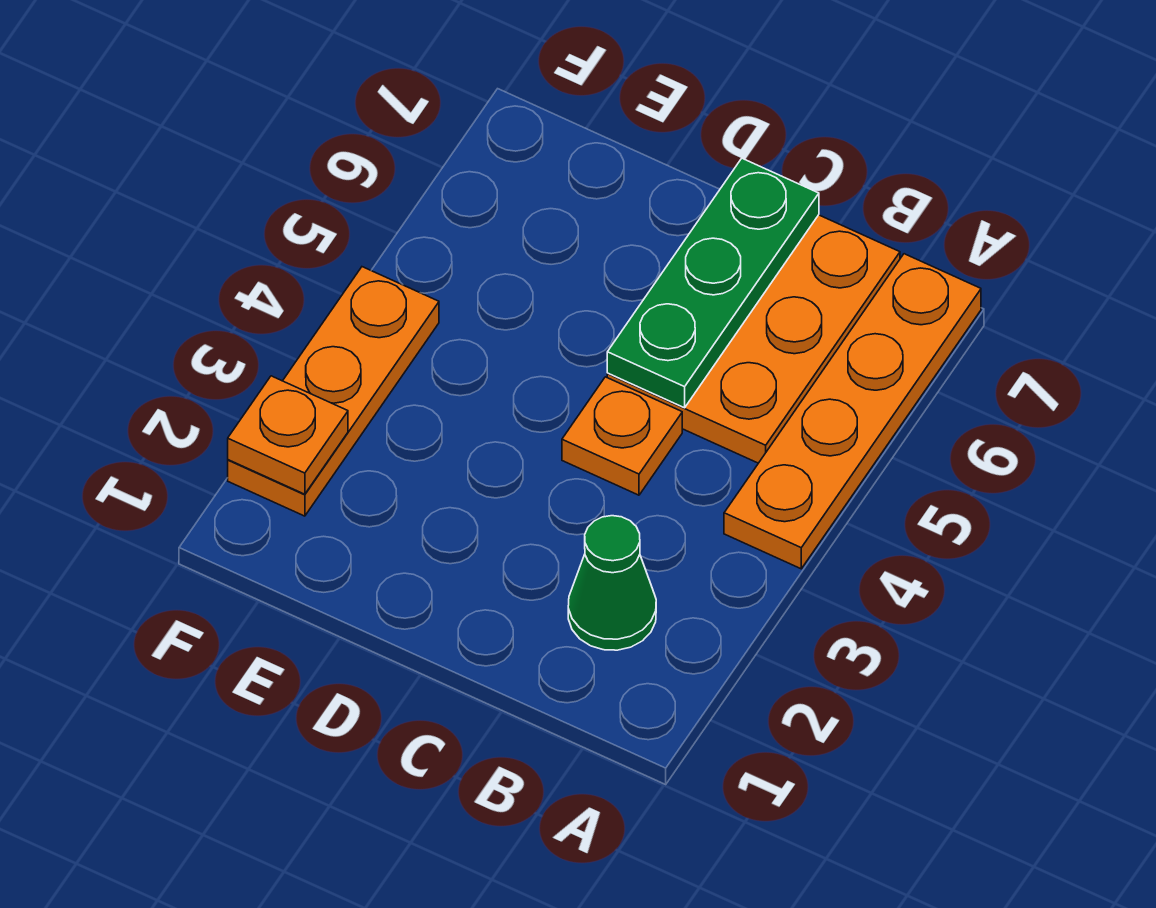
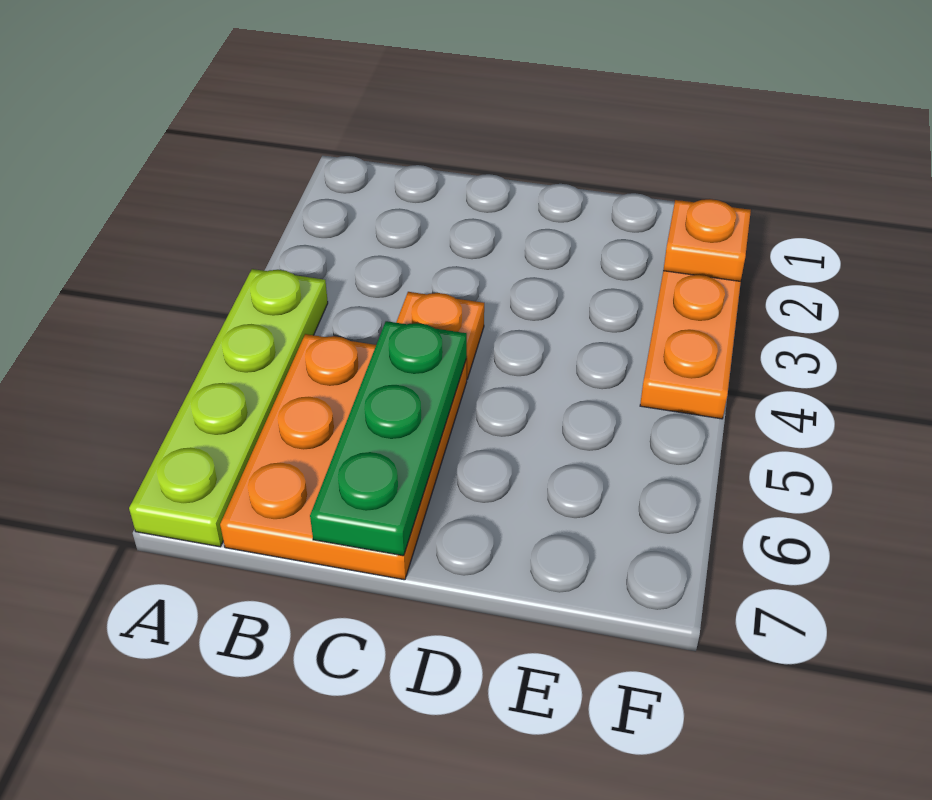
orange plate A4:A7 level 1 -> lime plate A4:A7 level 1
green cone B2 level 1 -> none

